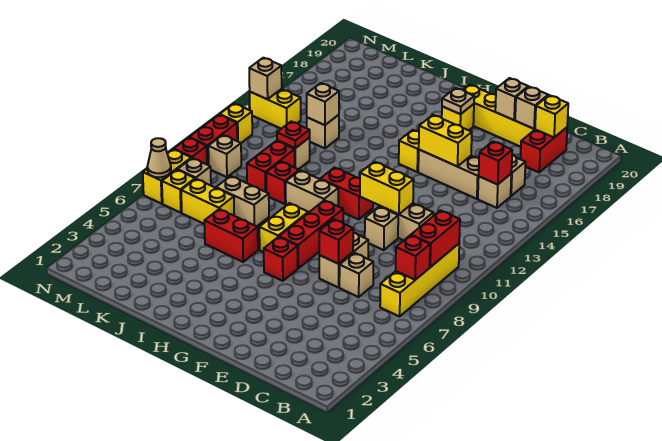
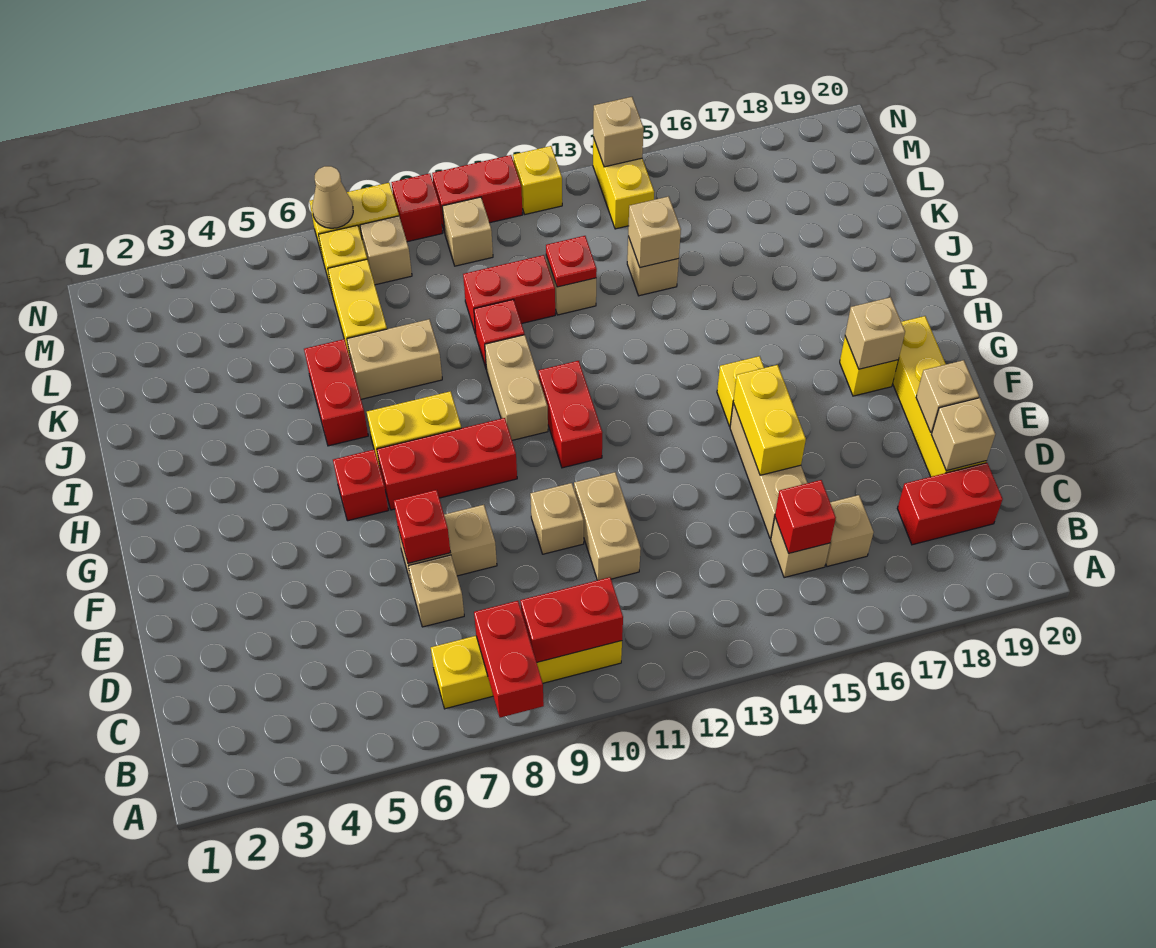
red brick B8 level 2 -> red brick A8:B8 level 2
yellow brick C19 level 2 -> none
yellow brick E11:F11 level 2 -> none
tan plate G18 level 2 -> tan brick G18 level 2
tan brick J8:K8 level 1 -> tan brick J7:J8 level 1

